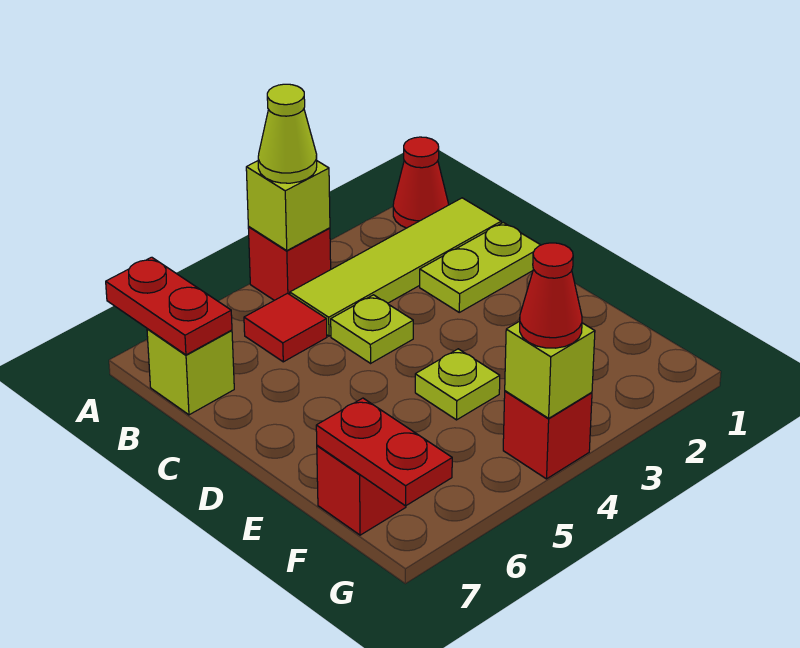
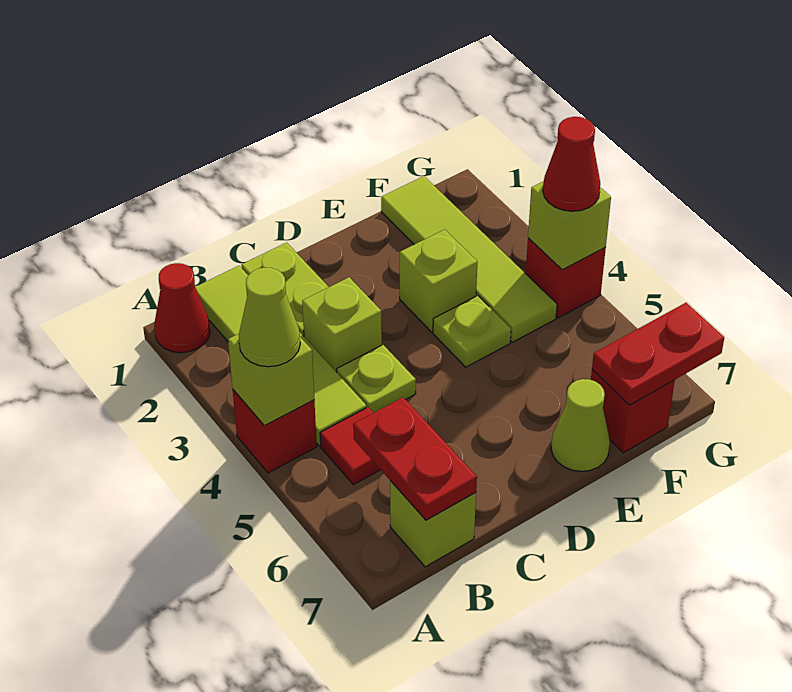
red plate A7:B7 level 2 -> red plate B6:B7 level 2
none -> lime brick C3 level 1
none -> lime brick E3 level 1
none -> lime cone E7 level 1
none -> lime tile F1:F4 level 1

